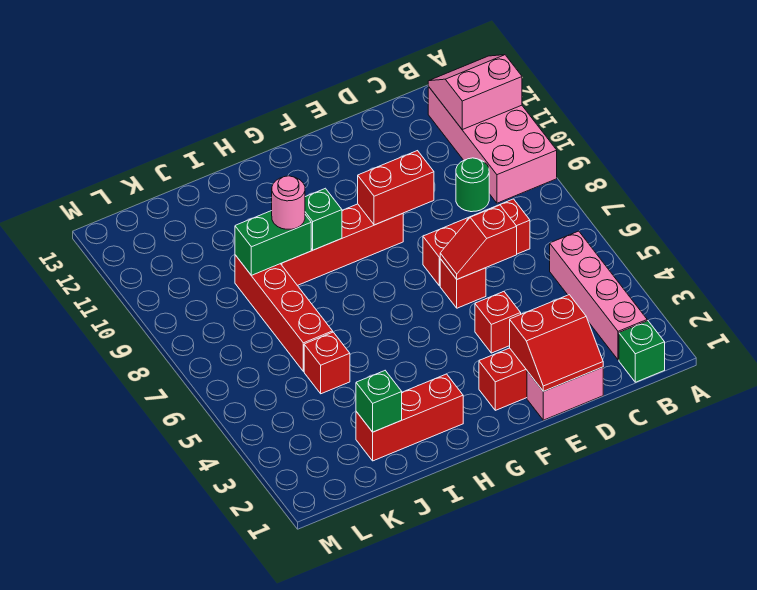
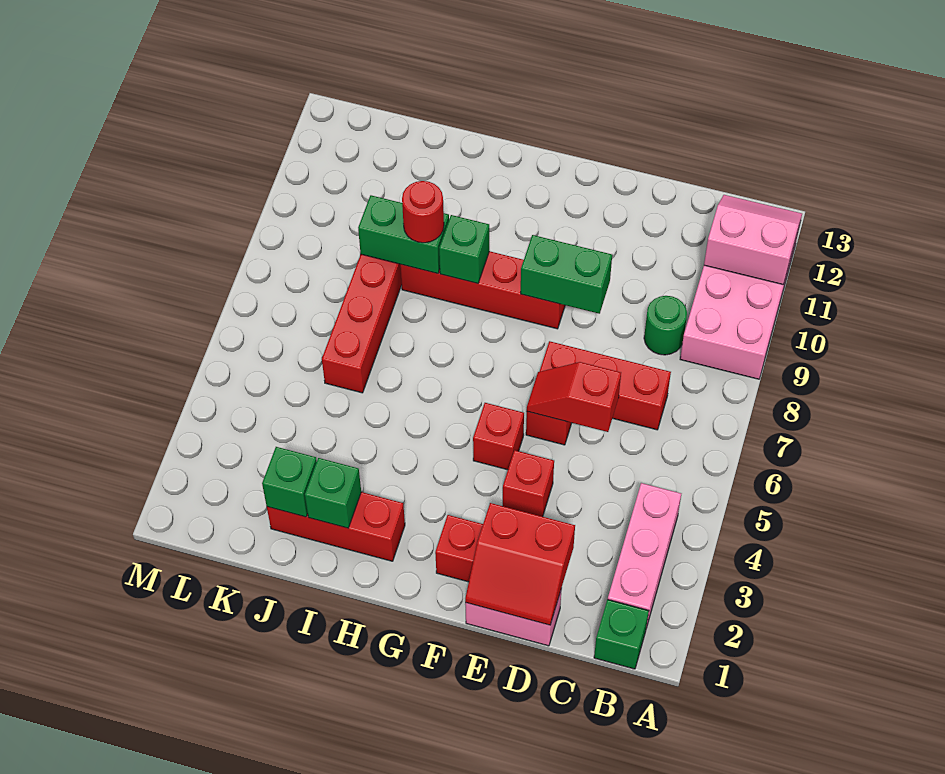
pink brick B2:B5 level 1 -> pink brick B2:B4 level 1
red brick E9:F9 level 2 -> green brick E9:F9 level 2
none -> green brick I2 level 2
pink round brick I9 level 3 -> red round brick I9 level 3
red brick J5 level 1 -> red brick F5 level 1

